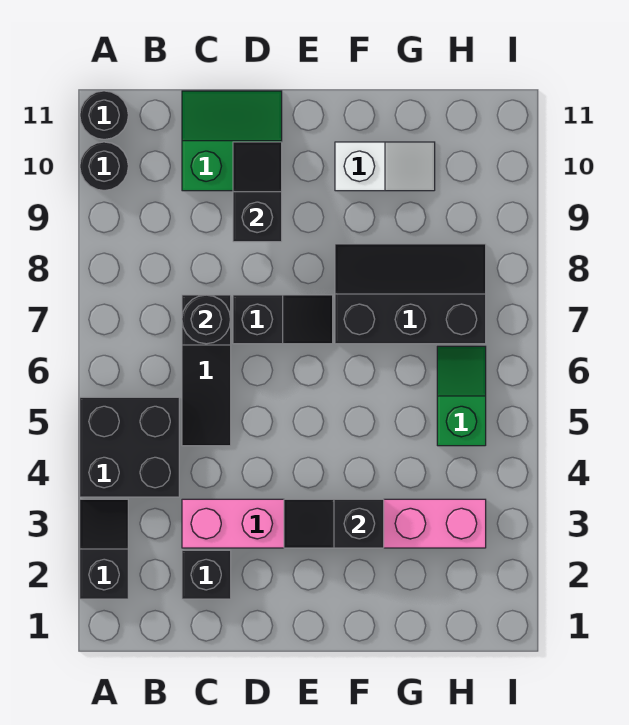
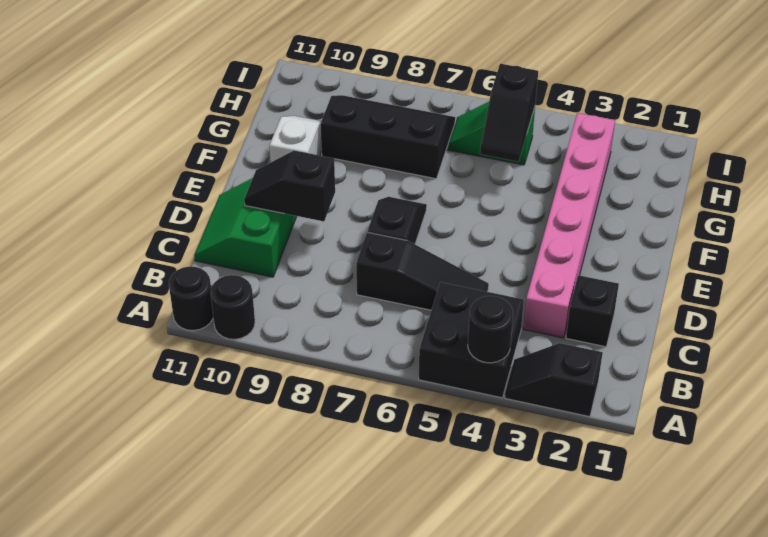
black round brick C7 level 2 -> black round brick A4 level 2
black slope E3:F3 level 2 top F -> black slope G5:H5 level 2 top H
black slope F7:H8 level 1 top 7 -> black slope G7:H9 level 1 top G

